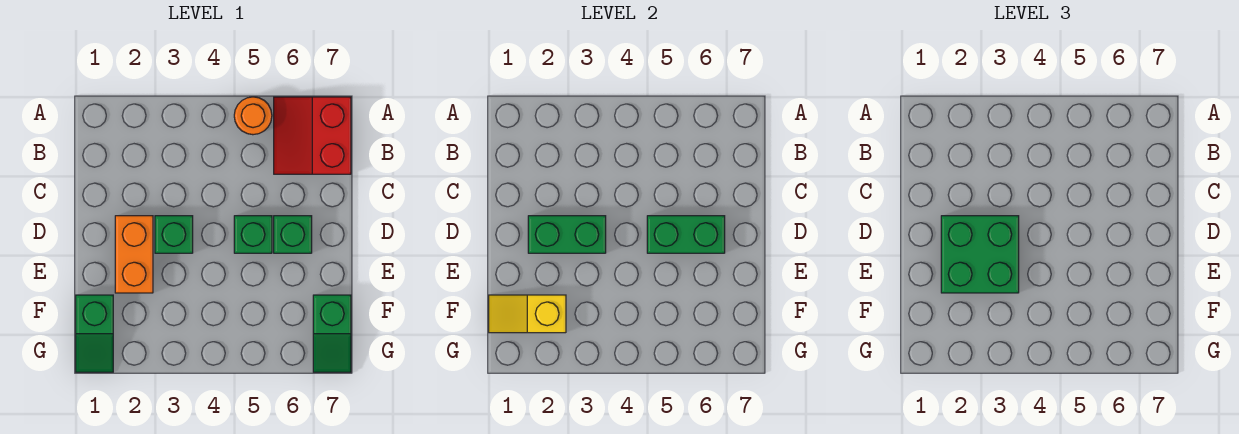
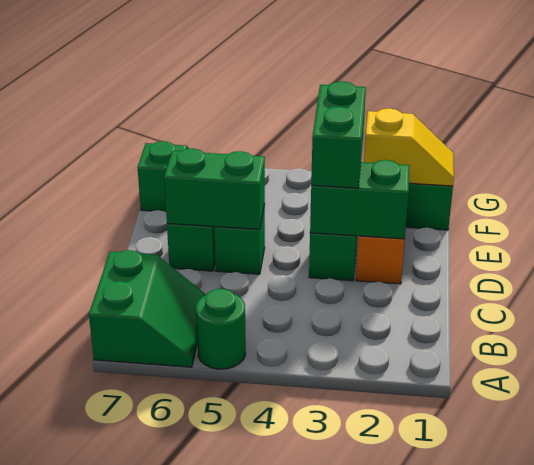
orange round brick A5 level 1 -> green round brick A5 level 1
red slope A6:B7 level 1 top 7 -> green slope A6:B7 level 1 top 7
green brick D2:E3 level 3 -> green brick D3:E3 level 3

